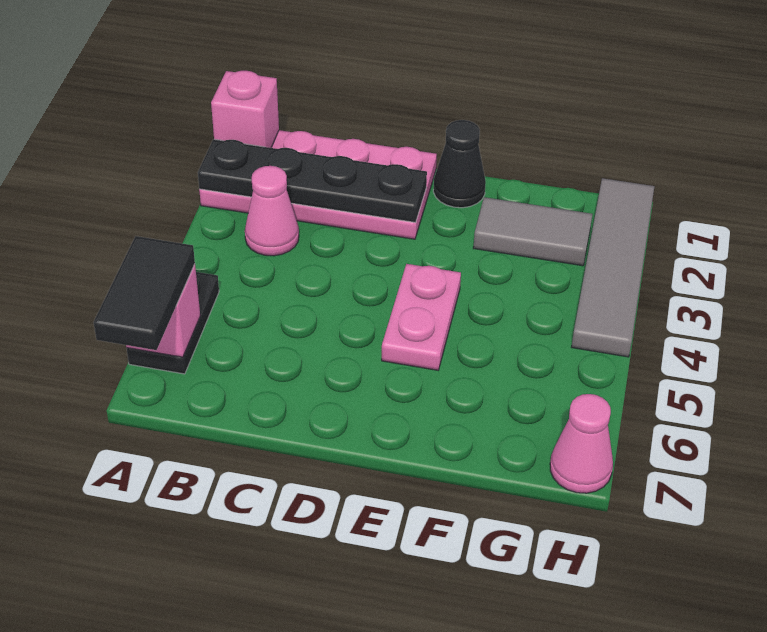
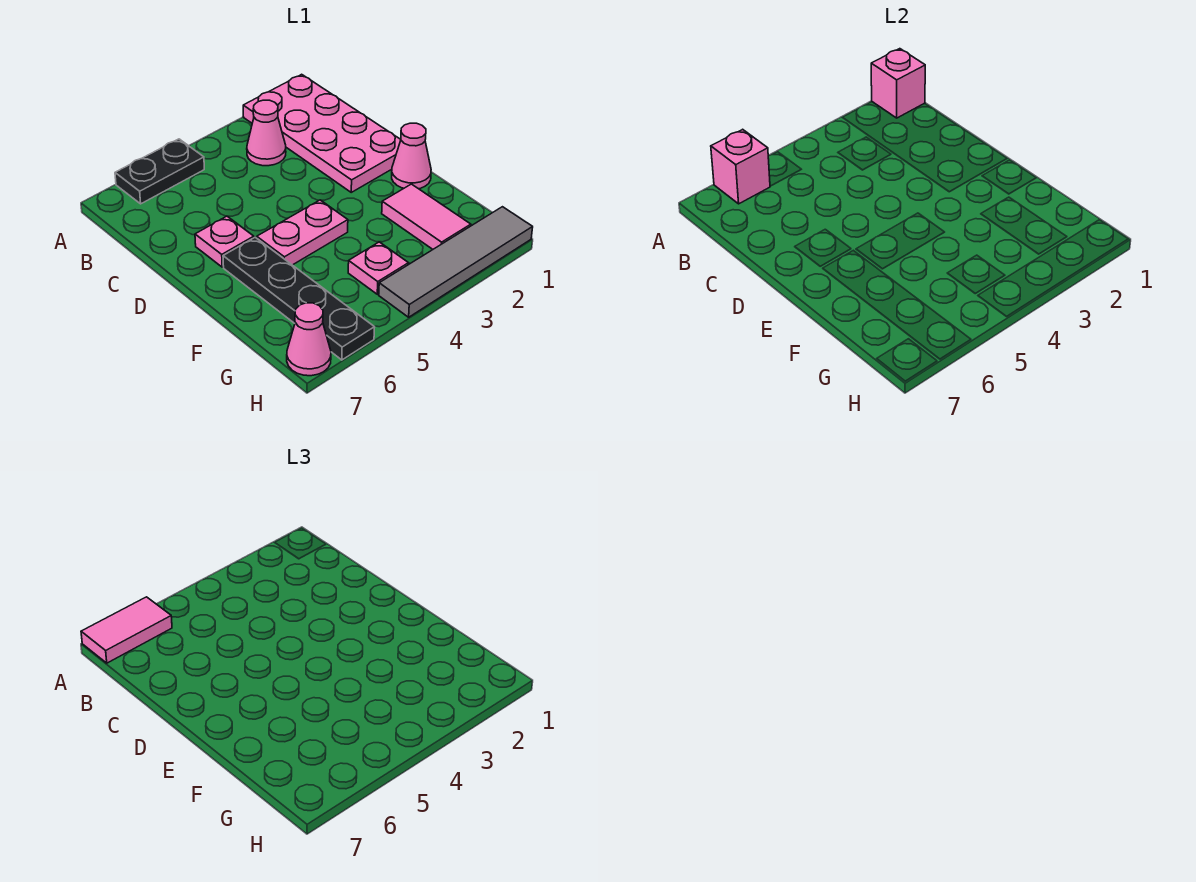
black plate A2:D2 level 2 -> black plate E6:H6 level 1
black tile A6:A7 level 3 -> pink tile A6:A7 level 3
none -> pink plate D6 level 1
black cone E1 level 1 -> pink cone E1 level 1
grey tile F2:G2 level 1 -> pink tile F2:G2 level 1
none -> pink plate G4 level 1

